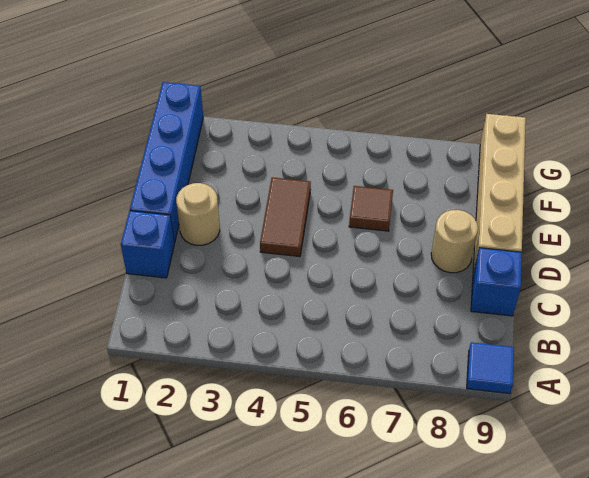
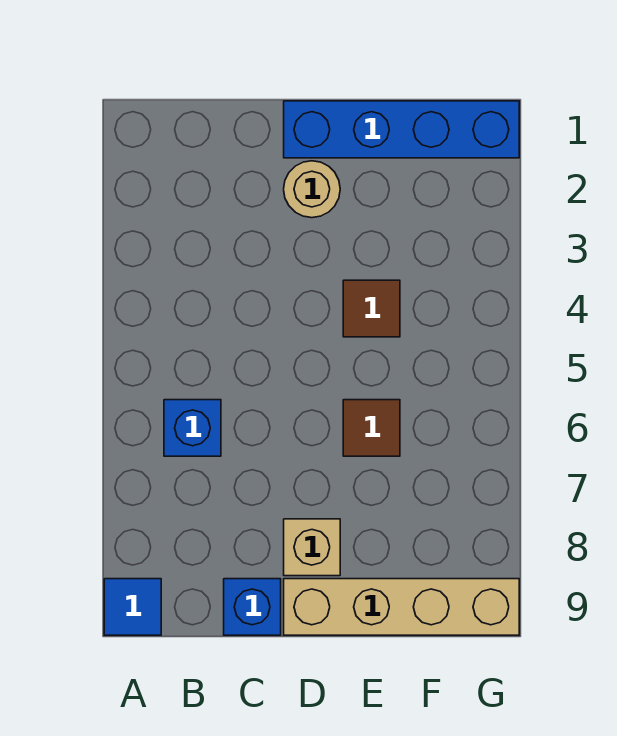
blue brick C1 level 1 -> blue brick B6 level 1
brown tile D4:E4 level 1 -> brown tile E4 level 1
tan round brick D8 level 1 -> tan brick D8 level 1

